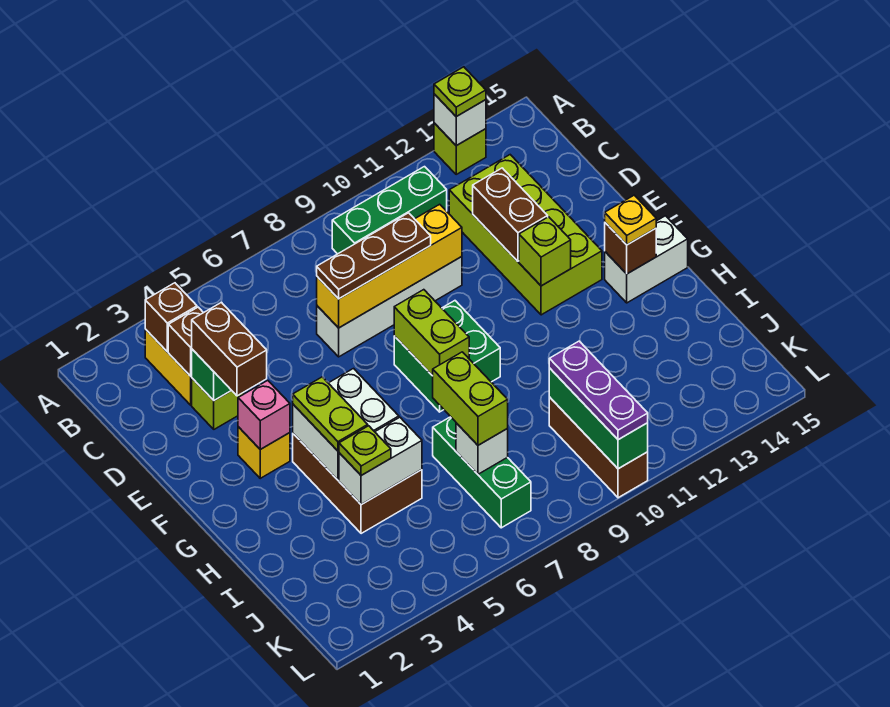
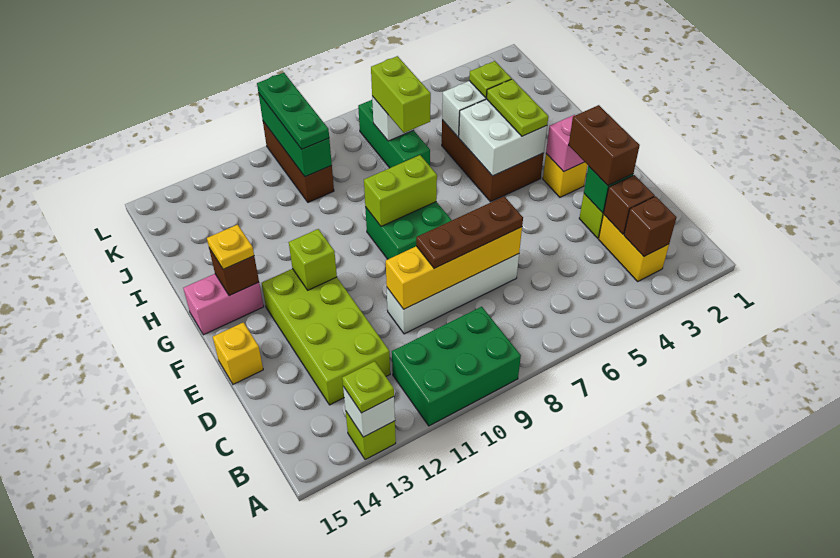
green brick B9:B11 level 1 -> green brick A9:B11 level 1
brown brick D12:E12 level 2 -> none
none -> yellow brick E15 level 1
lime brick F8:G8 level 2 -> lime brick G8:G9 level 2
white brick G14:G15 level 1 -> pink brick G14:G15 level 1
purple plate J10:L10 level 3 -> green plate J10:L10 level 3

